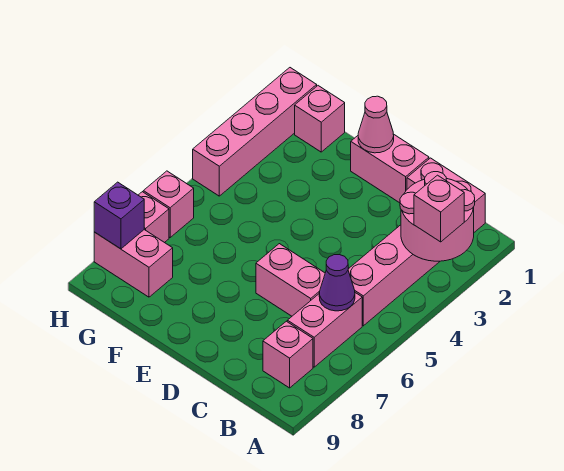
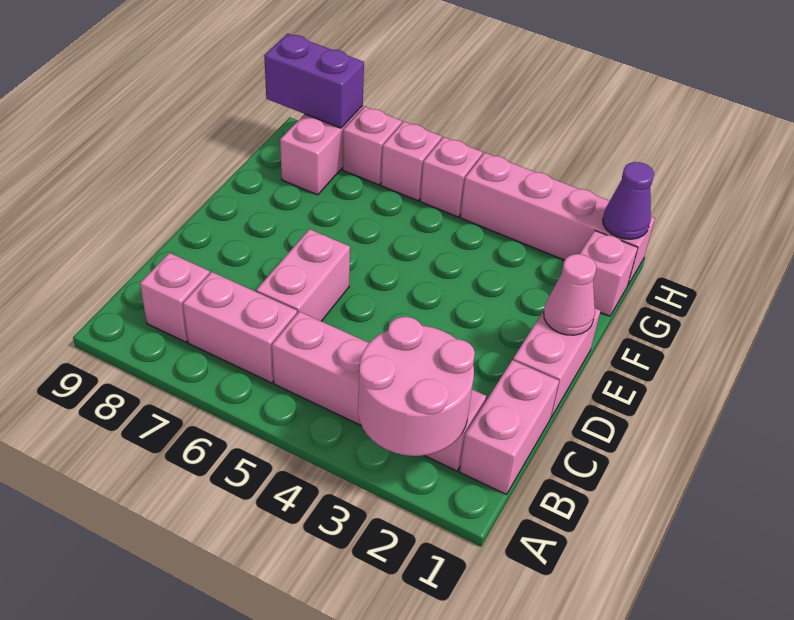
pink brick A3 level 3 -> pink brick H5 level 1
purple cone B6 level 2 -> purple cone H1 level 2
purple brick H8 level 2 -> purple brick H8:H9 level 2

